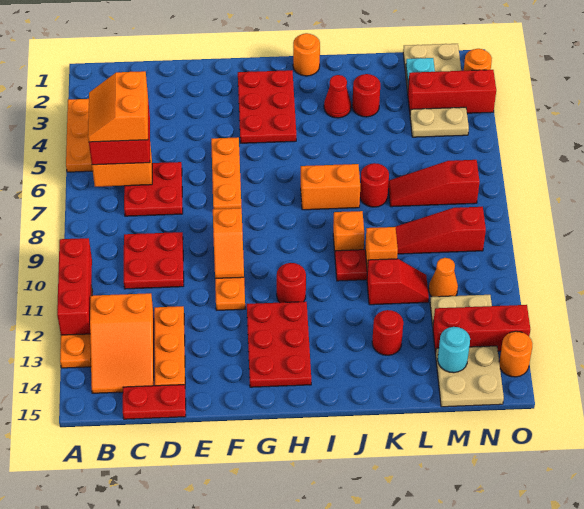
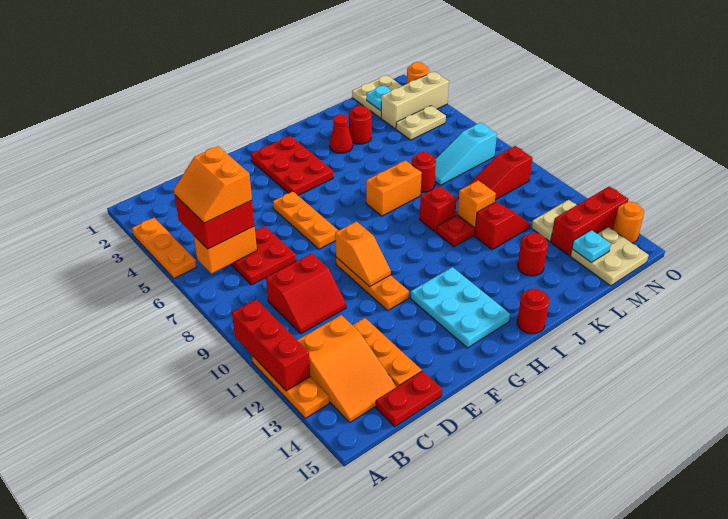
red plate C9:D10 level 1 -> red slope C9:D10 level 1 top 9
red plate G12:H14 level 1 -> cyan plate G12:H14 level 1
red round brick H11 level 1 -> red round brick I15 level 1
orange round brick I1 level 1 -> none
orange brick J9 level 1 -> red brick J9 level 1
red slope L7:N7 level 1 top N -> cyan slope L7:N7 level 1 top N
red brick M3:O3 level 1 -> tan brick M3:O3 level 1
orange cone M11 level 1 -> none
cyan round brick M14 level 2 -> cyan plate M14 level 2

